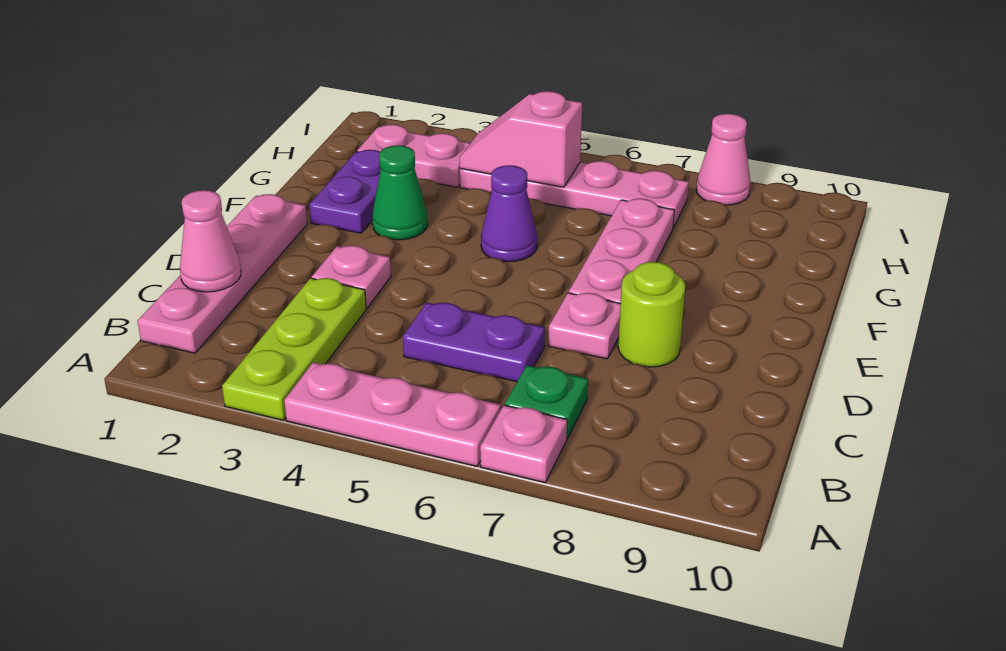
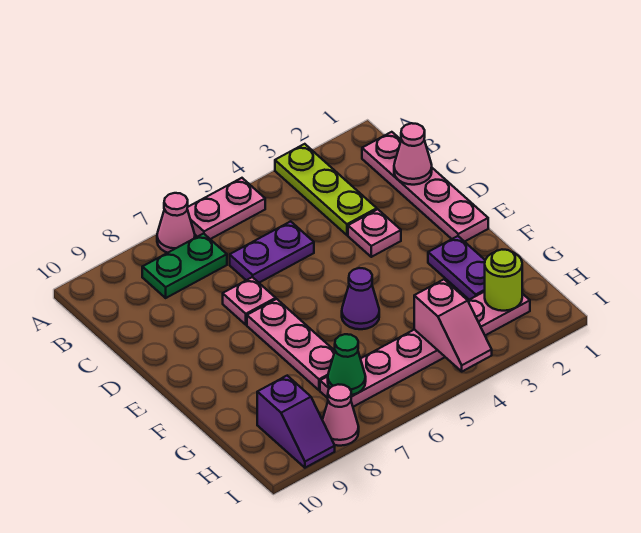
pink plate A4:A6 level 1 -> pink plate A5:A6 level 1
pink plate A7 level 1 -> pink cone A7 level 1
green plate B7 level 1 -> green plate B7:B8 level 1
lime round brick D8 level 1 -> lime round brick H2 level 2
green cone F3 level 1 -> green cone H7 level 2
pink slope H4:H5 level 2 top 5 -> pink slope H4:I4 level 2 top H
none -> purple slope H9:I9 level 1 top H

